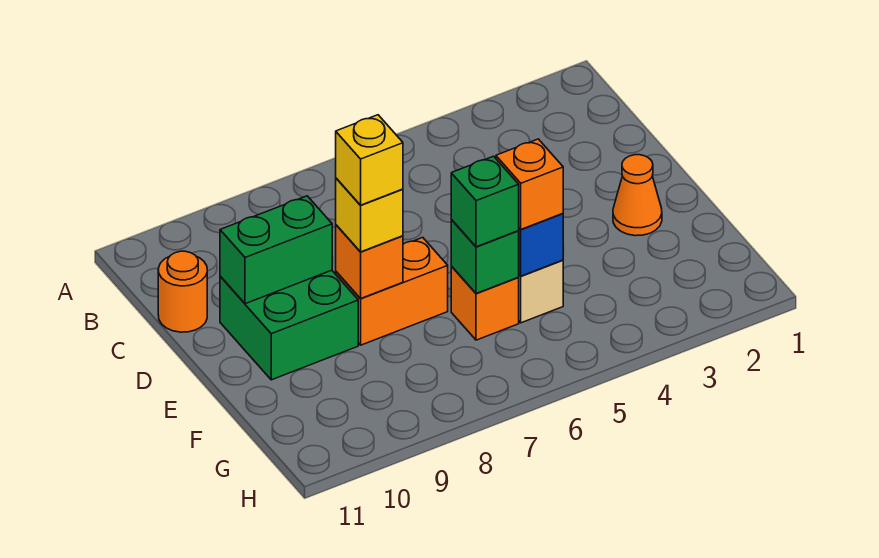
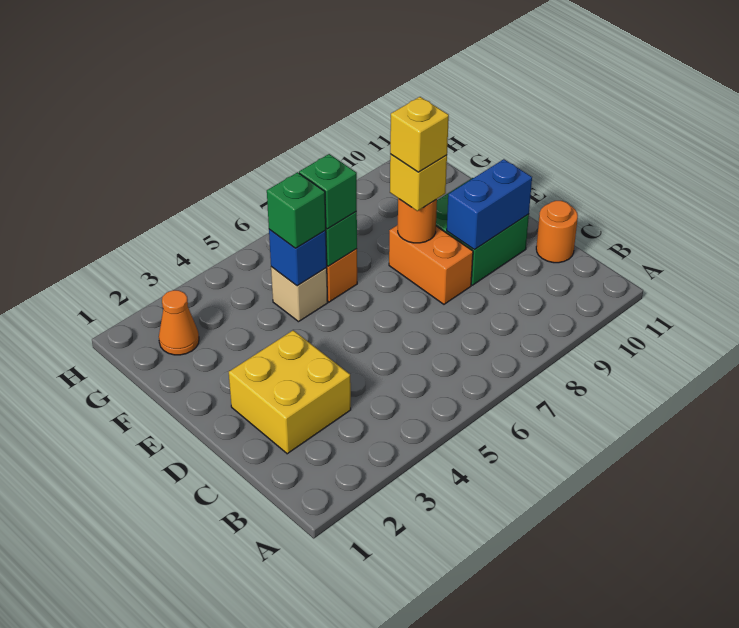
none -> yellow brick C2:D3 level 1
green brick D9:D10 level 2 -> blue brick D9:D10 level 2
orange cone E2 level 1 -> orange cone G2 level 1
orange brick E7:E8 level 1 -> orange brick D8:E8 level 1
orange brick E8 level 2 -> orange round brick E8 level 2
orange brick F5 level 3 -> green brick F5 level 3

